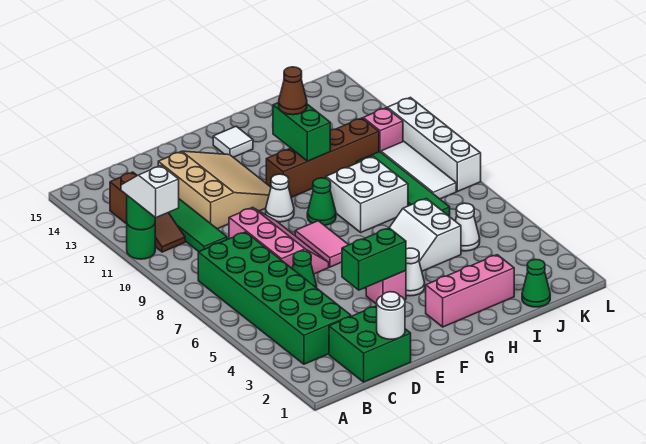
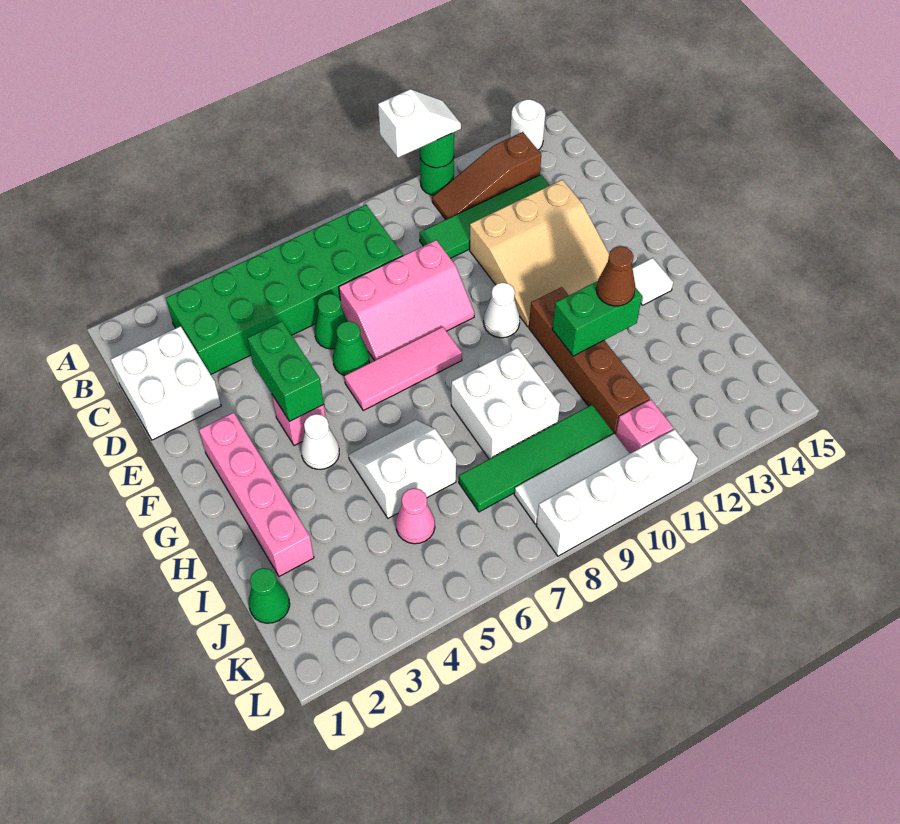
green brick C1:D2 level 1 -> white brick C1:D2 level 1
white round brick D1 level 2 -> white round brick A14 level 1
pink tile F7:F8 level 1 -> pink tile F6:F8 level 1
pink brick G2:I2 level 1 -> pink brick F2:I2 level 1
green cone G9 level 1 -> green cone E6 level 1
white cone J5 level 1 -> pink cone J5 level 1

